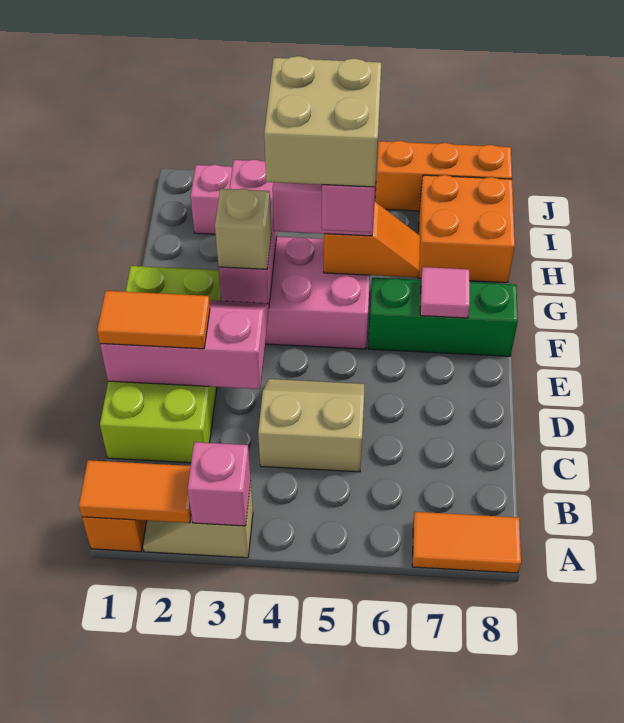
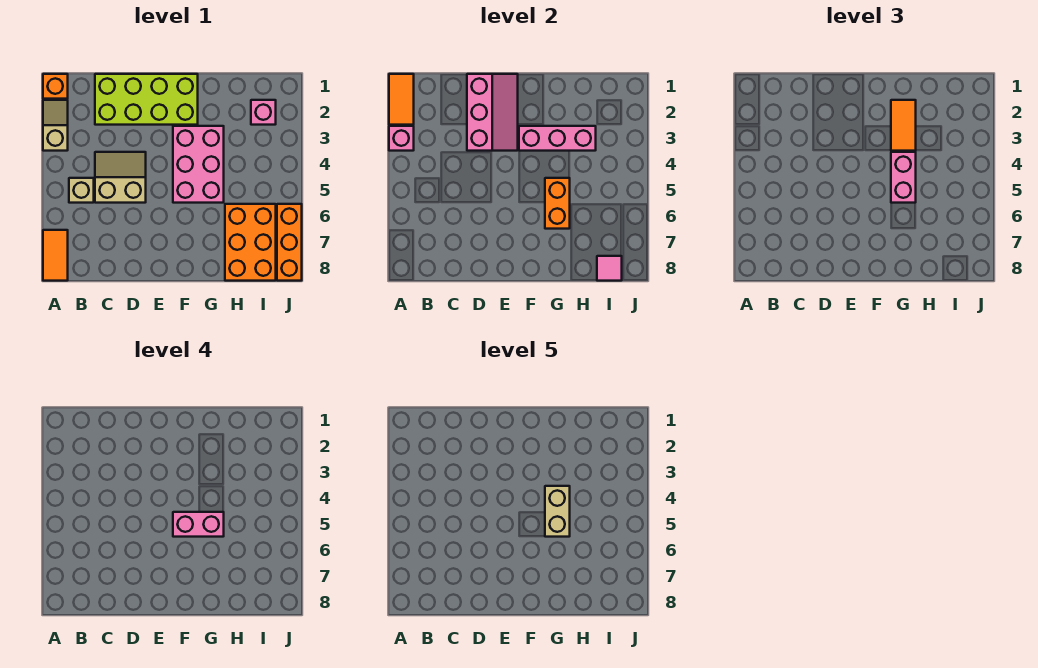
tan slope C4:D5 level 1 top C -> tan slope C4:D5 level 1 top 5
orange tile D1:D2 level 3 -> orange tile G2:G3 level 3
tan brick F3 level 3 -> tan brick B5 level 1
tan brick F4:G5 level 5 -> tan brick G4:G5 level 5
green brick F6:F8 level 1 -> none
pink tile F7 level 2 -> pink tile I8 level 2
orange slope G5:G6 level 2 top 5 -> orange brick G5:G6 level 2
orange brick H7:I8 level 1 -> orange brick H6:I8 level 1

